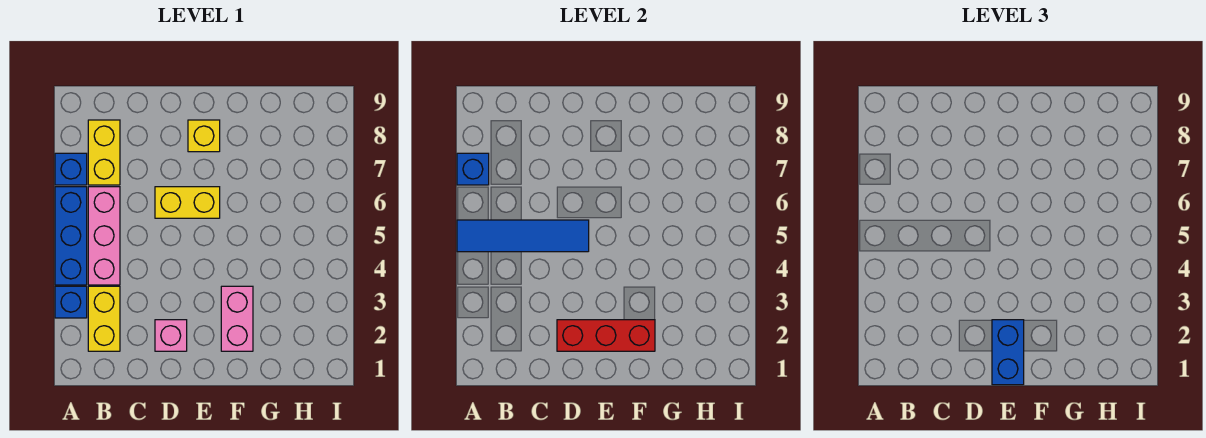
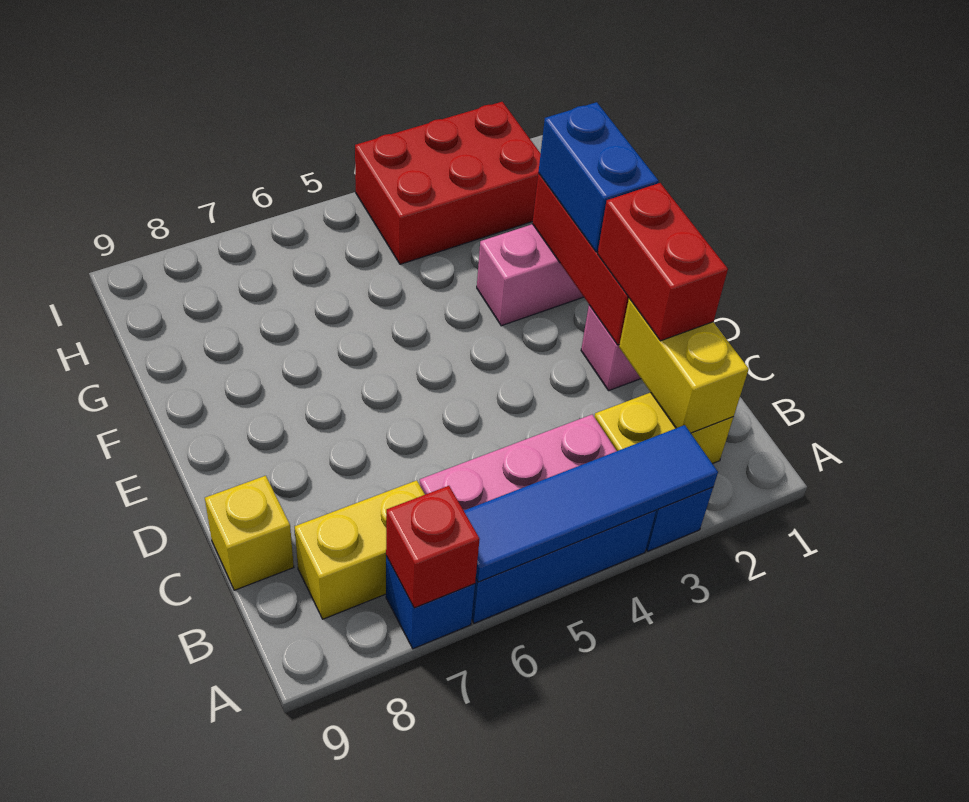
blue tile A5:D5 level 2 -> blue tile A3:A6 level 2
blue brick A7 level 2 -> red brick A7 level 2
none -> red brick C2:D2 level 3
yellow brick D6:E6 level 1 -> yellow brick B2:C2 level 2
blue brick E1:E2 level 3 -> blue brick E2:F2 level 3
yellow brick E8 level 1 -> yellow brick C9 level 1
none -> red brick H2:I4 level 1

